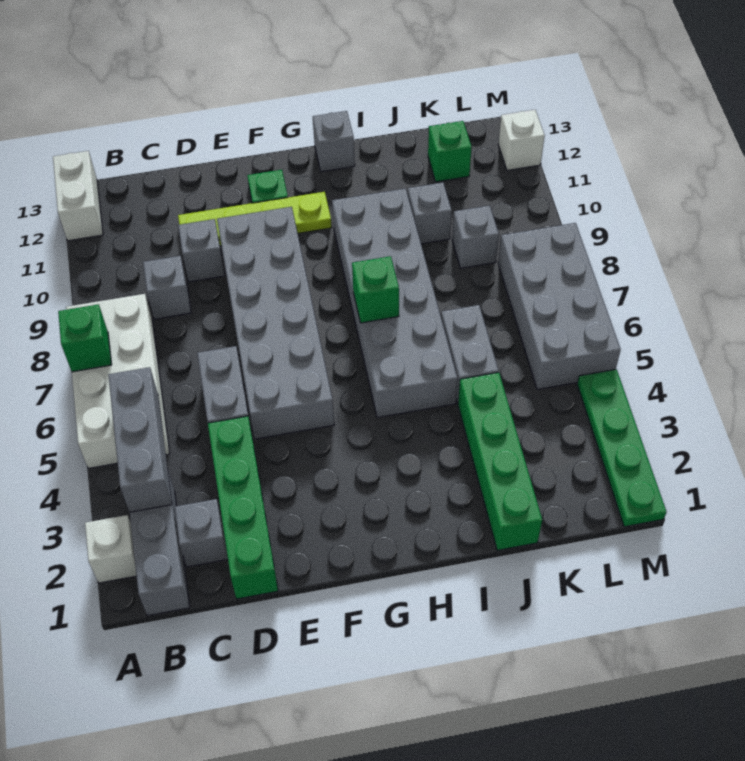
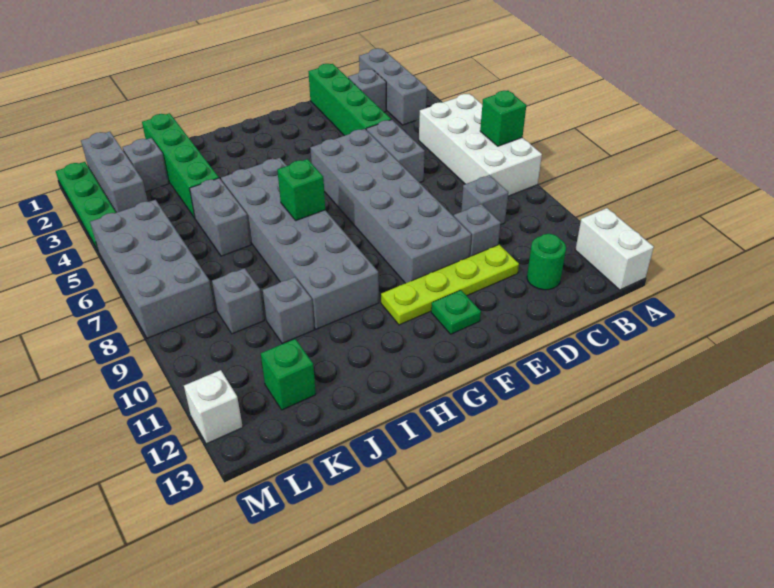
white brick A2 level 1 -> none
grey brick B3:B5 level 2 -> grey brick L1:L3 level 1
none -> green round brick C12 level 1
grey brick H13 level 1 -> grey brick K2 level 1

